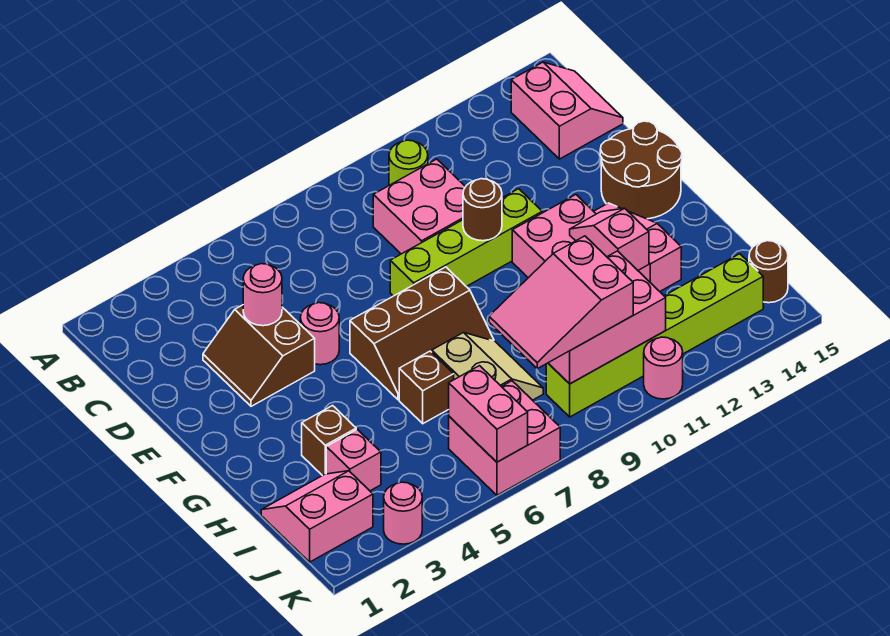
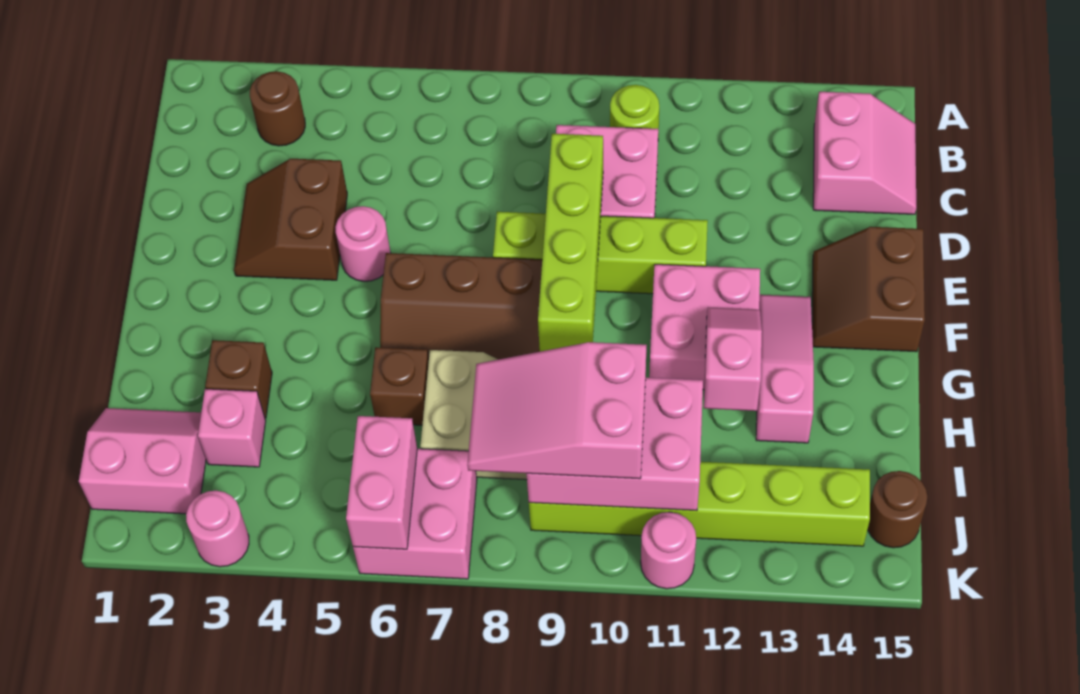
pink round brick D4 level 2 -> none
none -> lime brick D9:G9 level 2
brown round brick E10 level 2 -> brown round brick B3 level 1
brown round brick E14:F15 level 1 -> brown slope E14:F15 level 1 top 15

